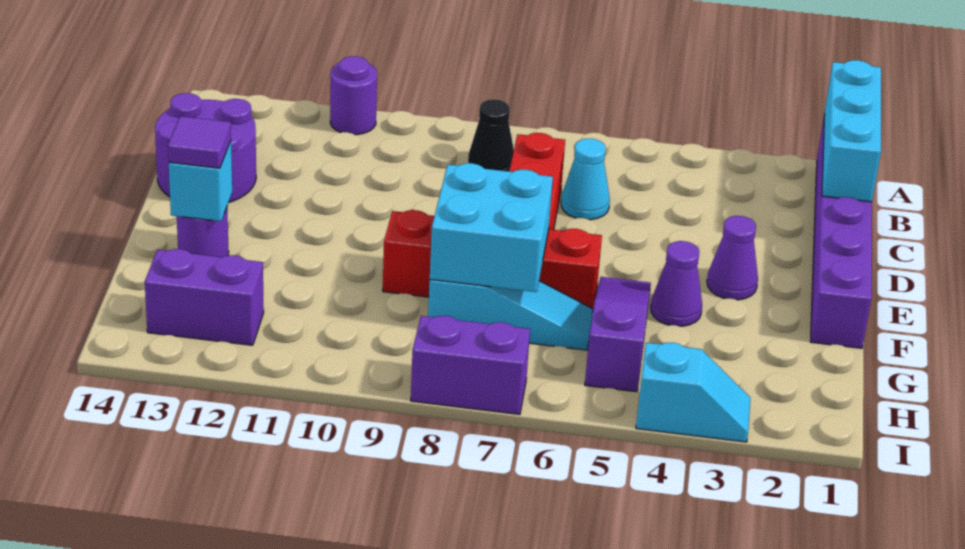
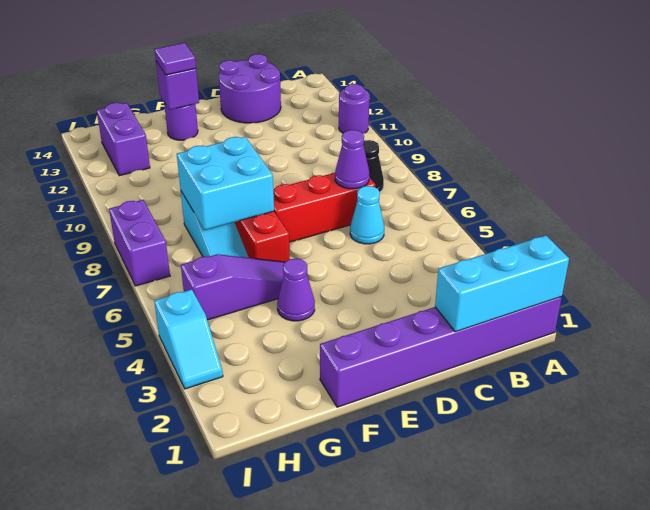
purple cone E3 level 1 -> purple cone C7 level 2
cyan brick F13 level 2 -> purple brick F13 level 2

